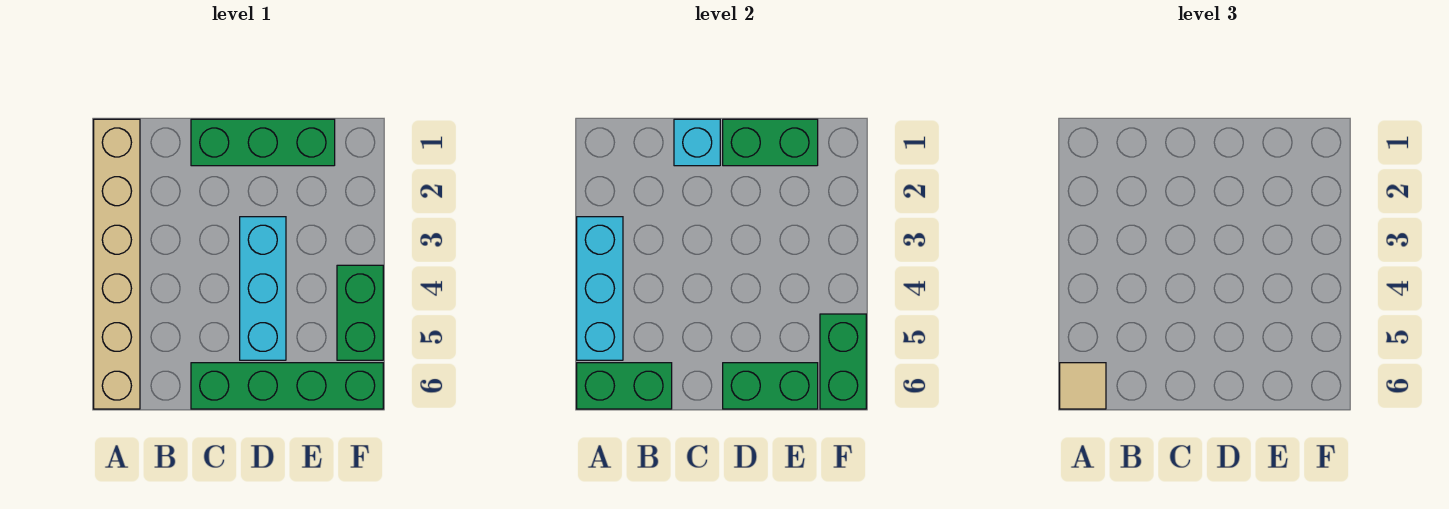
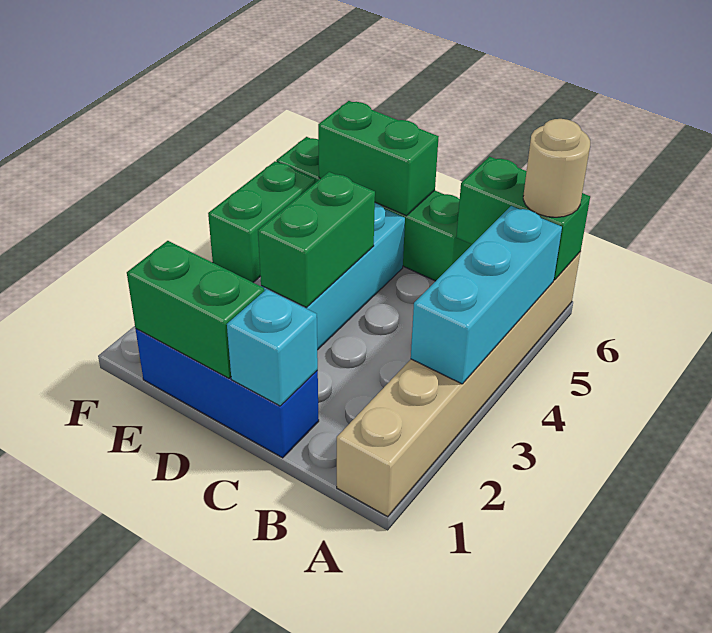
tan tile A6 level 3 -> tan round brick A6 level 3
green brick C1:E1 level 1 -> blue brick C1:E1 level 1
green brick F5:F6 level 2 -> green brick D3:D4 level 2

